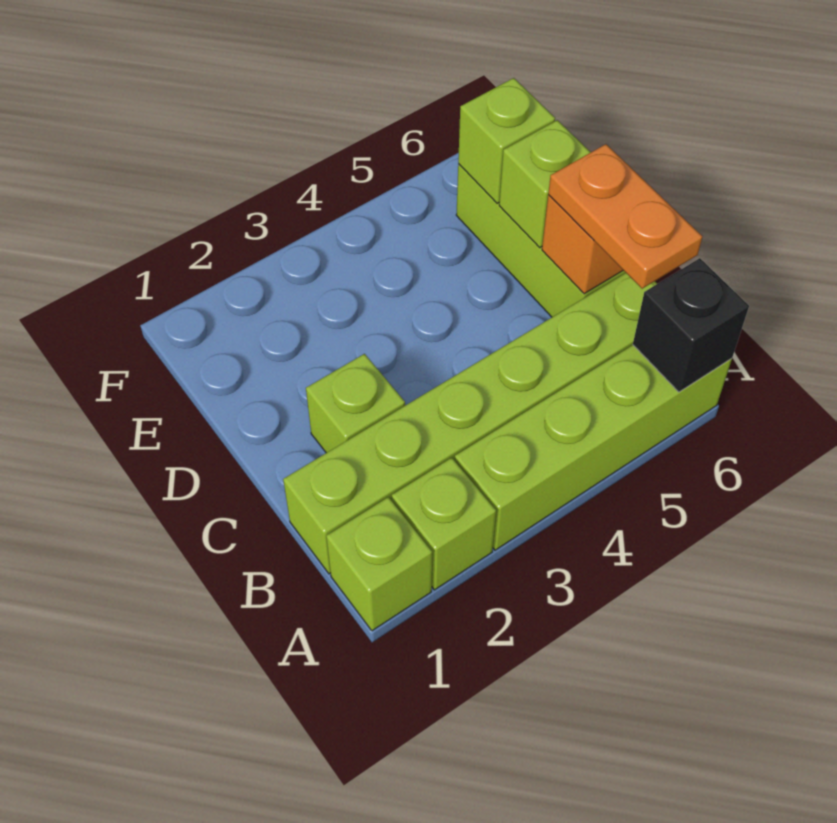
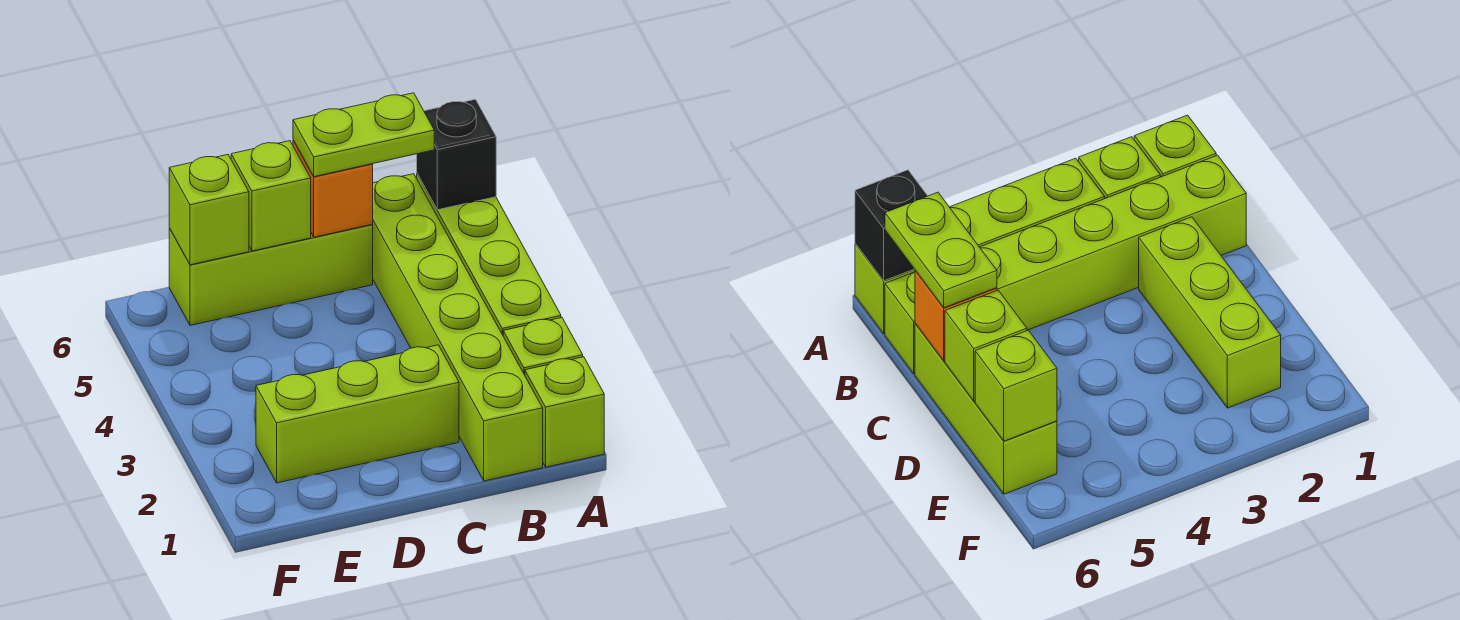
orange plate B6:C6 level 3 -> lime plate B6:C6 level 3
lime brick C2 level 1 -> lime brick C2:E2 level 1

